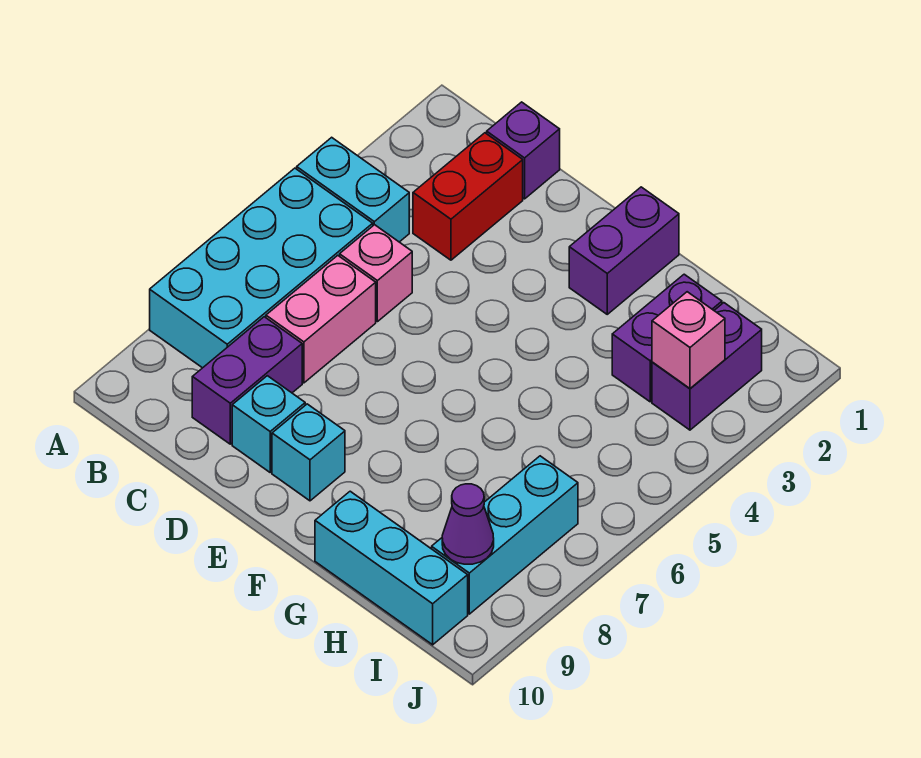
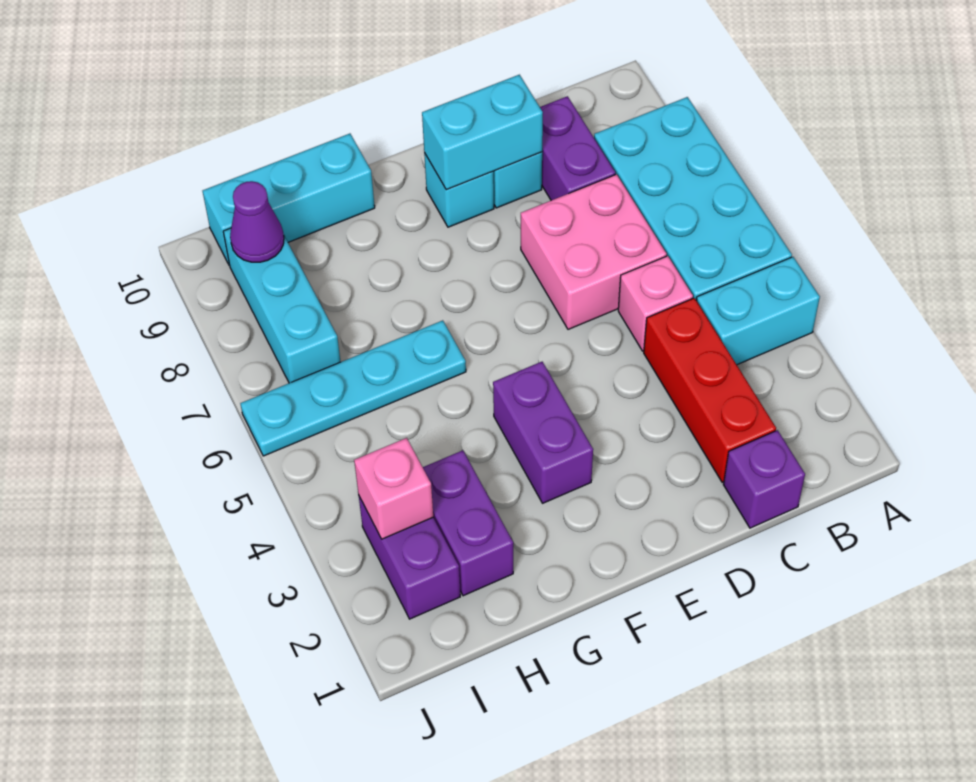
red brick C2:C3 level 1 -> red brick C2:C4 level 1
pink brick C6:C7 level 1 -> pink brick C6:D7 level 1
none -> cyan brick D9:E9 level 2
purple brick F1:F2 level 1 -> purple brick F3:F4 level 1
none -> cyan plate G6:J6 level 1

